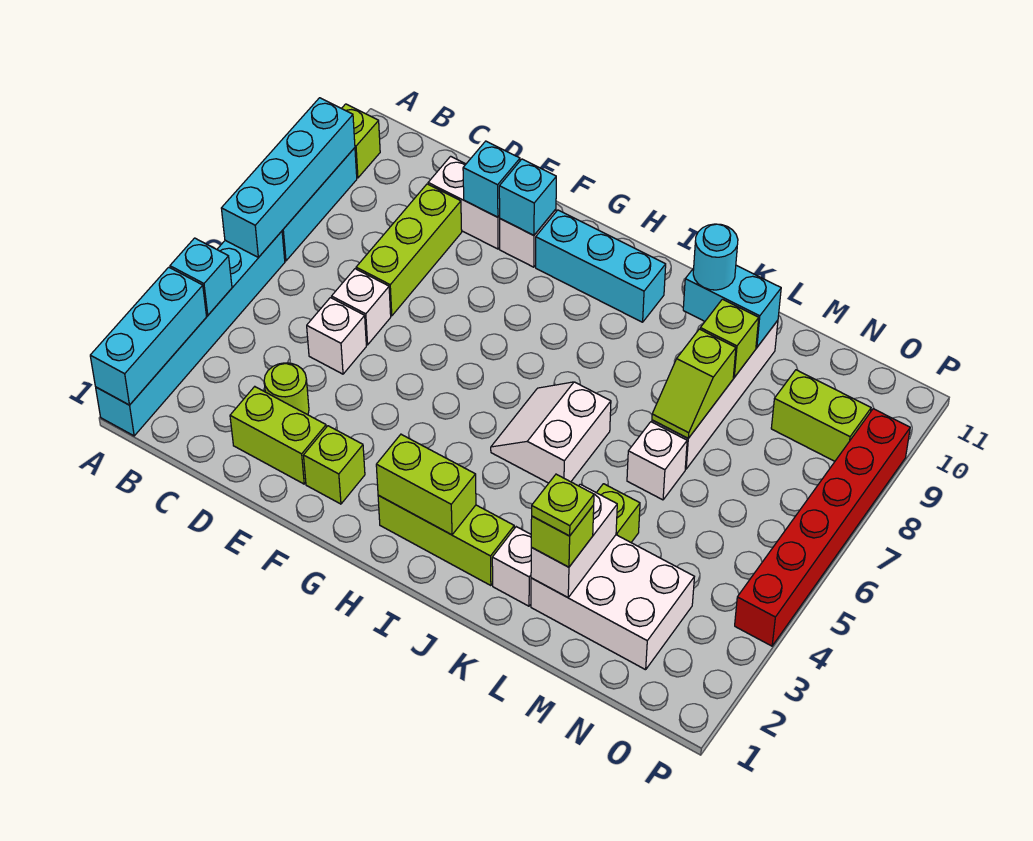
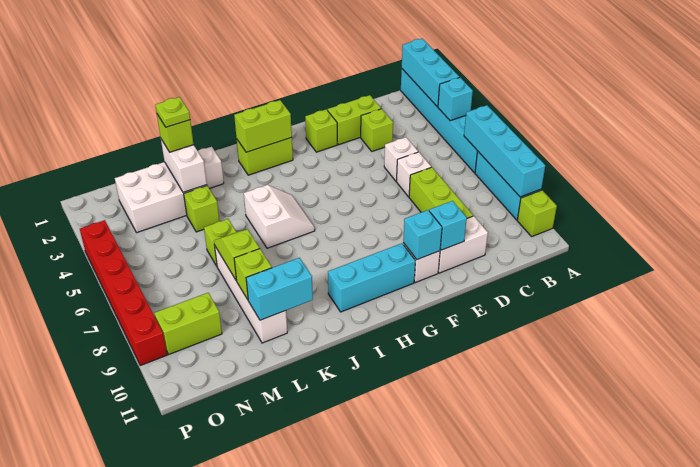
lime round brick D3 level 1 -> lime brick D3 level 1
lime brick H2:J2 level 1 -> lime brick H2:I2 level 1
cyan round brick K10 level 3 -> none
white brick L6 level 1 -> lime brick L6 level 1

